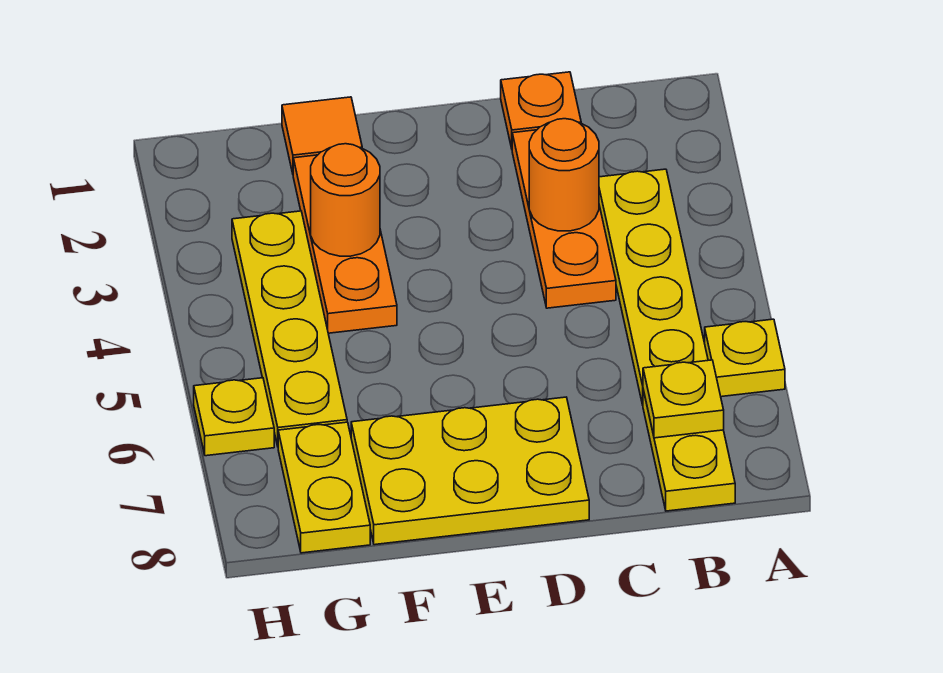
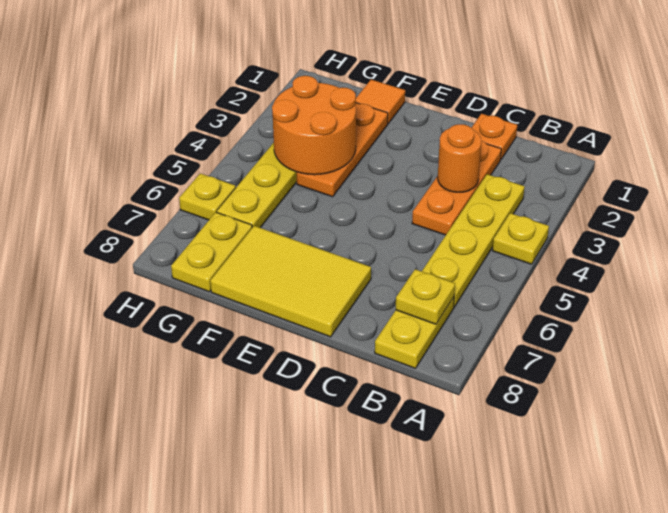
yellow plate A6 level 1 -> yellow plate A4 level 1
yellow plate D7:F8 level 1 -> yellow tile D7:F8 level 1
orange round brick F3 level 2 -> orange round brick F3:G4 level 2

